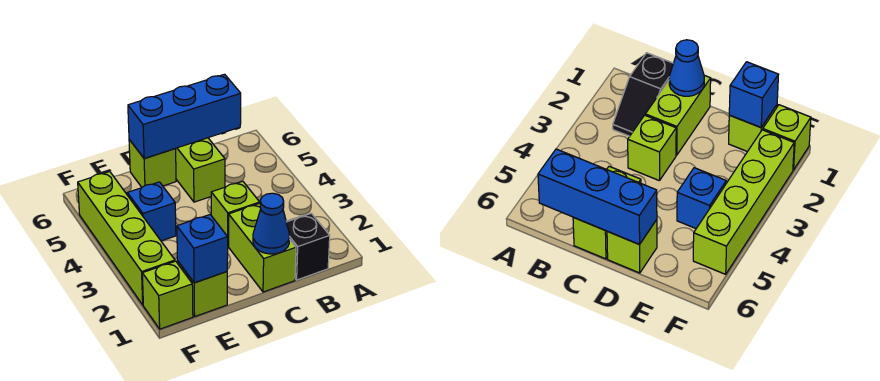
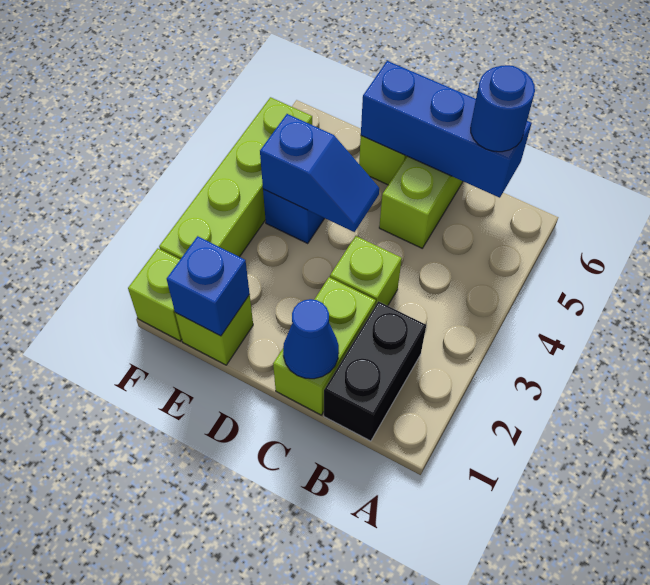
black slope B1:B2 level 1 top 1 -> black brick B1:B2 level 1
none -> blue round brick B6 level 3
none -> blue slope D4:E4 level 2 top E

